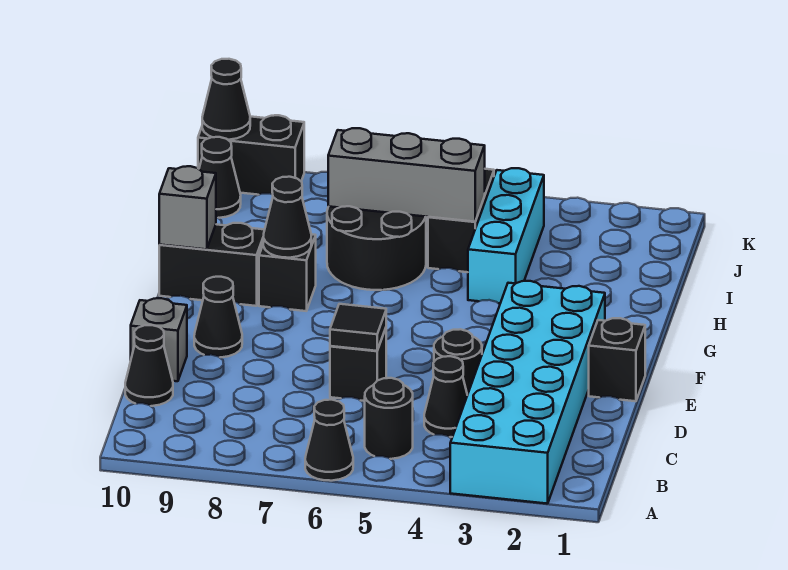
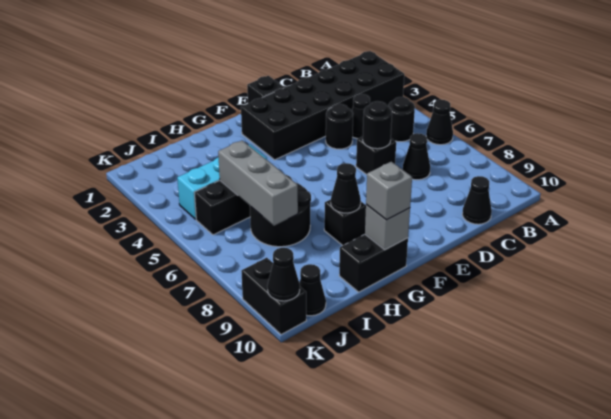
cyan brick A2:F3 level 1 -> black brick A2:F3 level 1
black tile D6 level 2 -> black round brick D6 level 2
grey brick D10 level 1 -> grey brick G10 level 3
black cone E9 level 1 -> black cone C7 level 1
black brick G9:G10 level 1 -> black brick G10:H10 level 1

